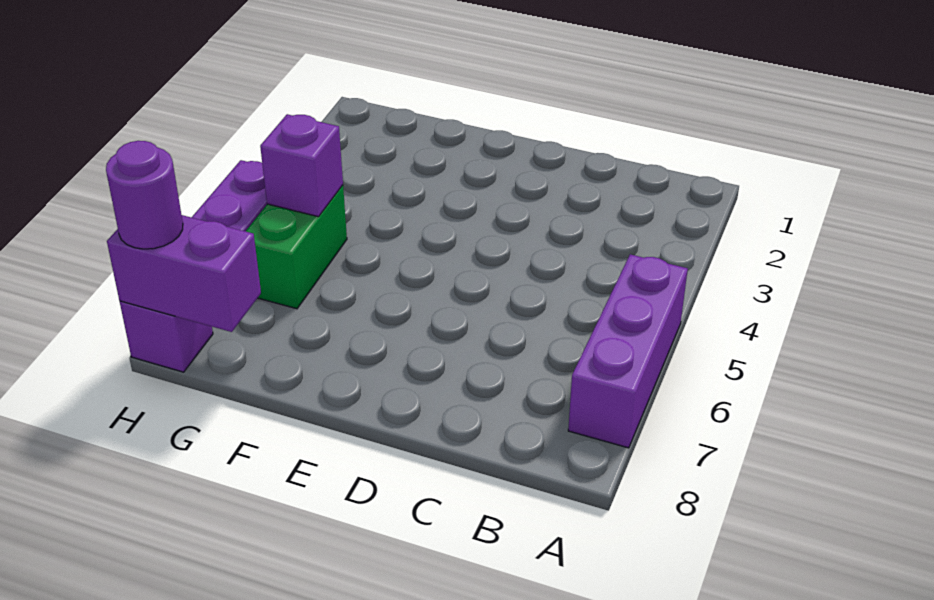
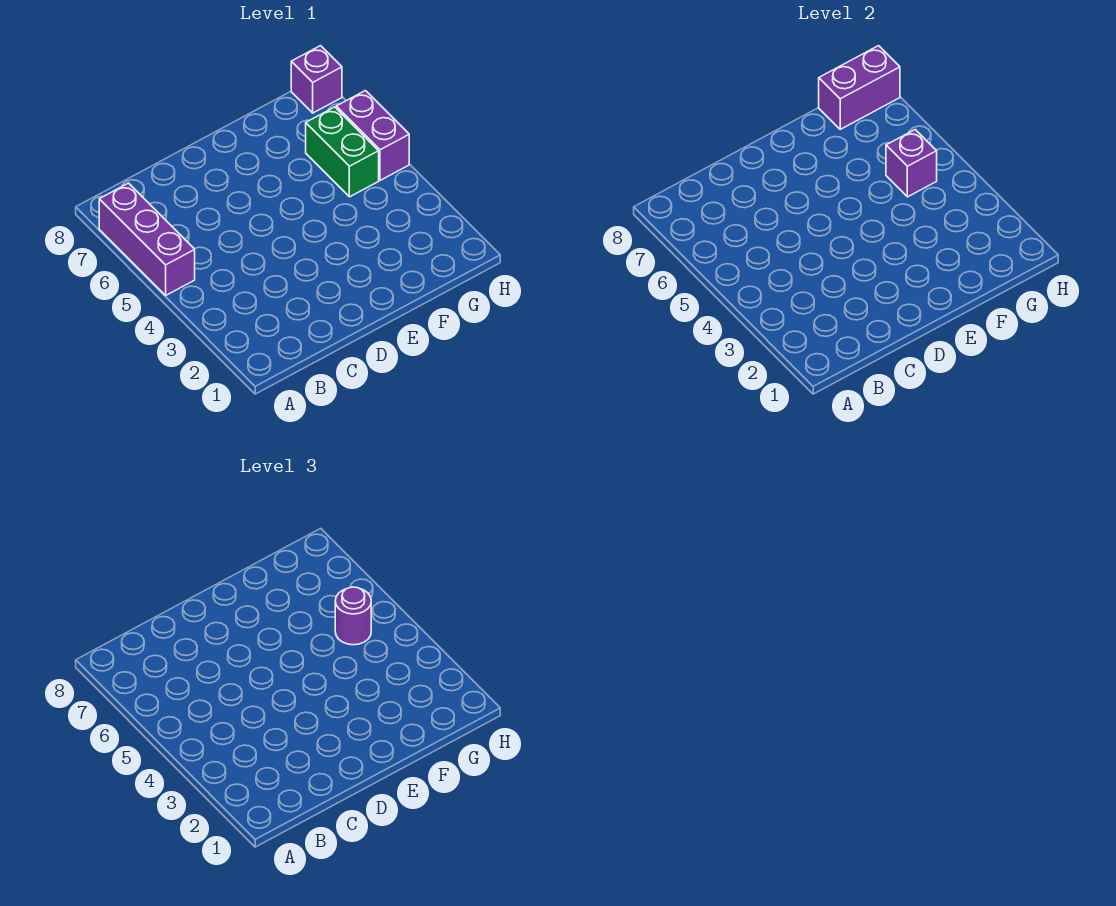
purple round brick H8 level 3 -> purple round brick G5 level 3

